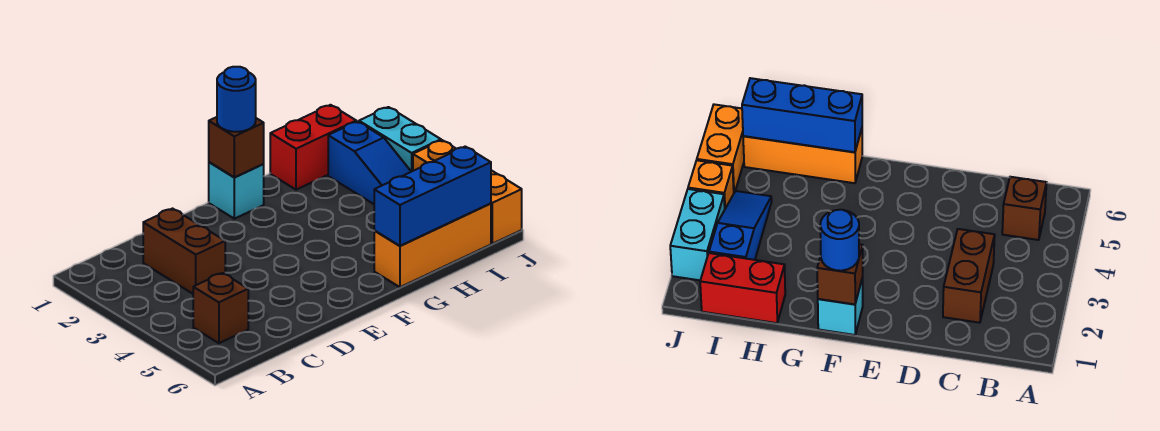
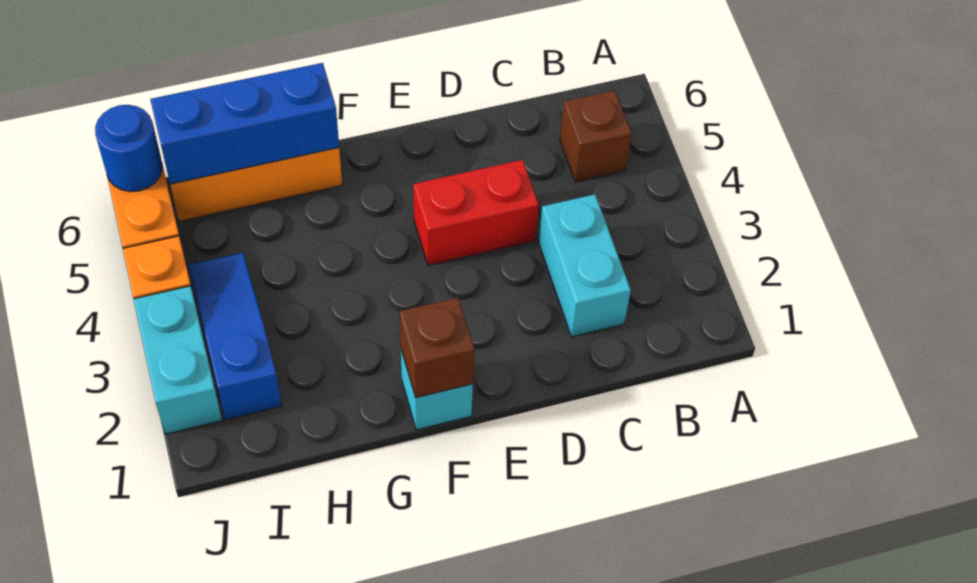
brown brick C2:C3 level 1 -> cyan brick C2:C3 level 1
blue round brick F1 level 3 -> blue round brick J6 level 2
red brick H1:I1 level 1 -> red brick D4:E4 level 1

